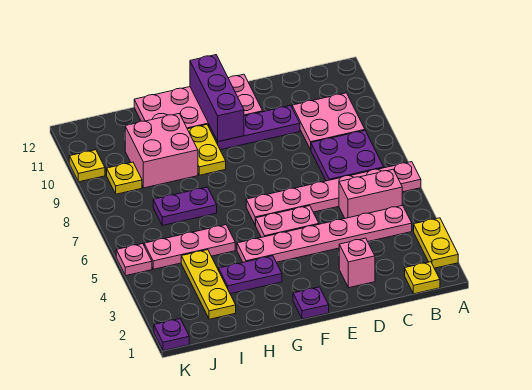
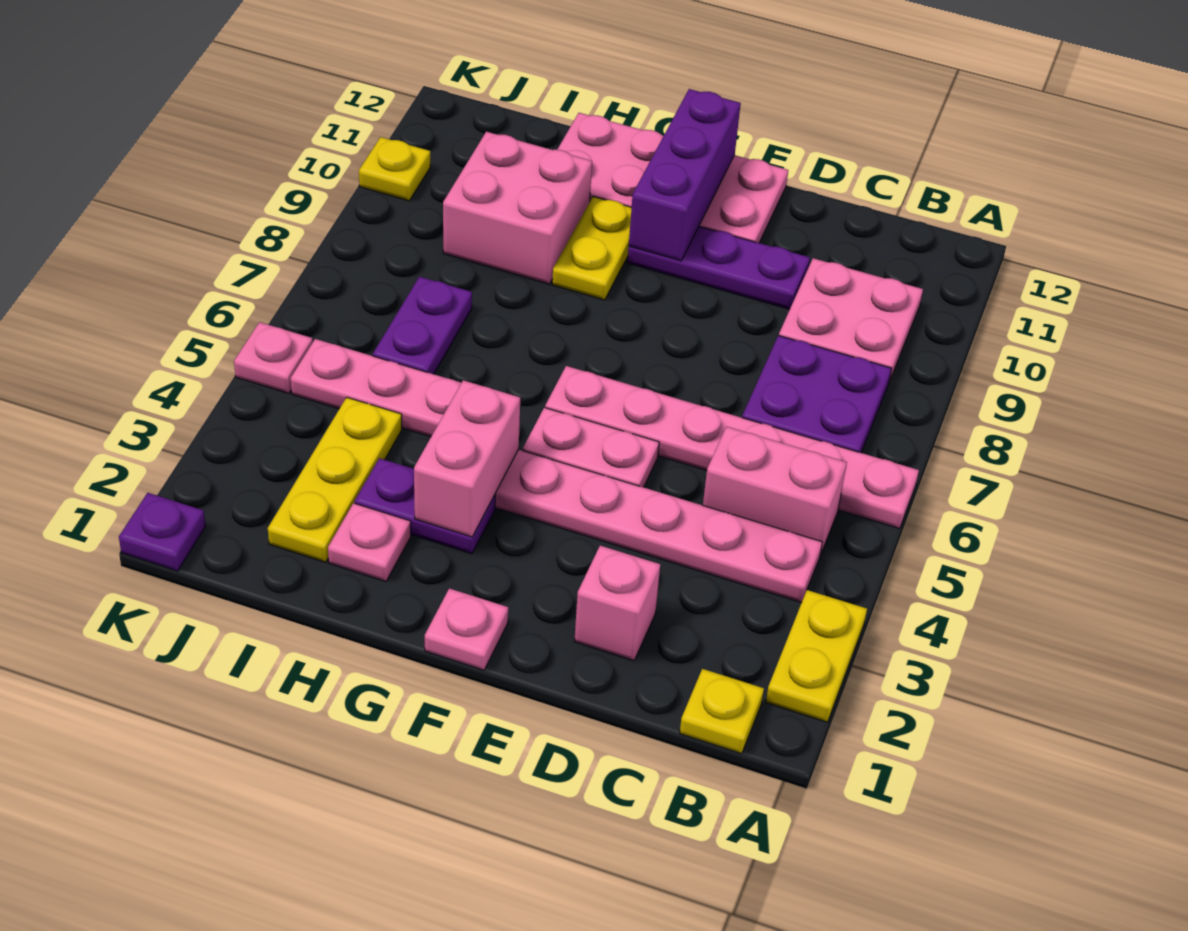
purple plate F1 level 1 -> pink plate F1 level 1
none -> pink brick G3:G4 level 2
none -> pink plate H2 level 1
purple plate H7:I7 level 1 -> purple plate I6:I7 level 1
yellow plate J9 level 1 -> none

